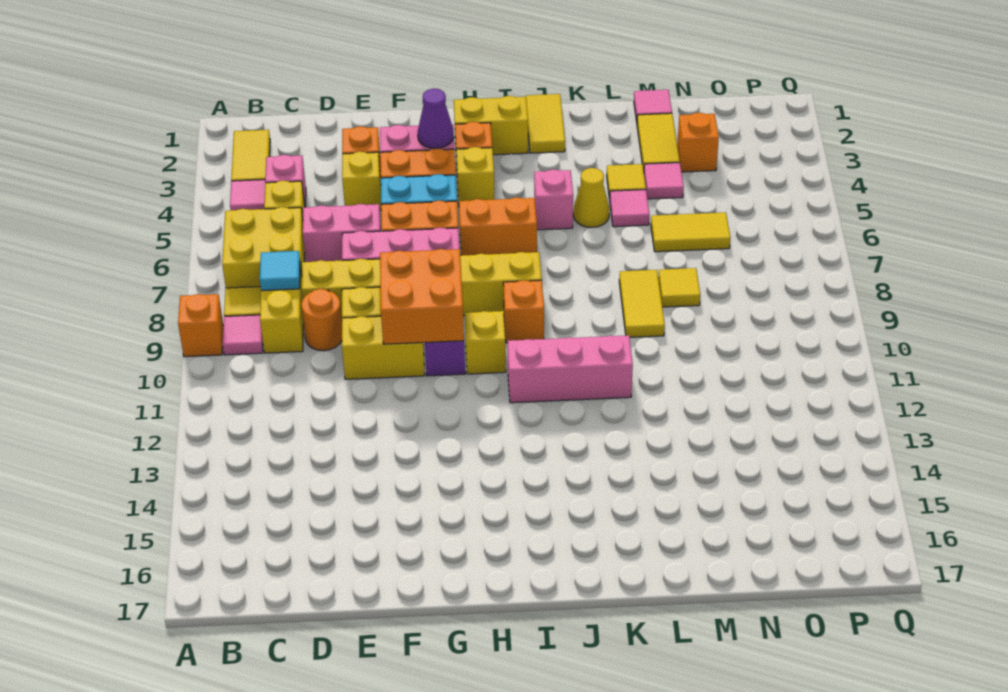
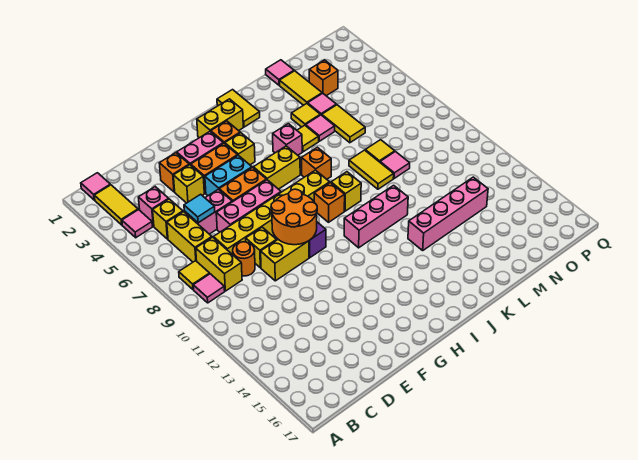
orange brick A9 level 1 -> orange brick J7 level 1
none -> pink tile B1 level 1
yellow brick B6:C7 level 1 -> yellow brick C6:C7 level 1
cyan tile C8 level 2 -> cyan tile D6 level 2
orange brick F9:G10 level 2 -> orange round brick F9:G10 level 2
purple cone G3 level 2 -> none
orange brick H6:I6 level 1 -> yellow brick H6:I6 level 1
yellow brick H10 level 1 -> yellow brick J9 level 1
yellow cone K5 level 1 -> yellow tile K5 level 1
none -> pink brick K13:N13 level 1
yellow tile M6:N6 level 1 -> yellow tile M5:M6 level 1
none -> pink tile M9 level 1

